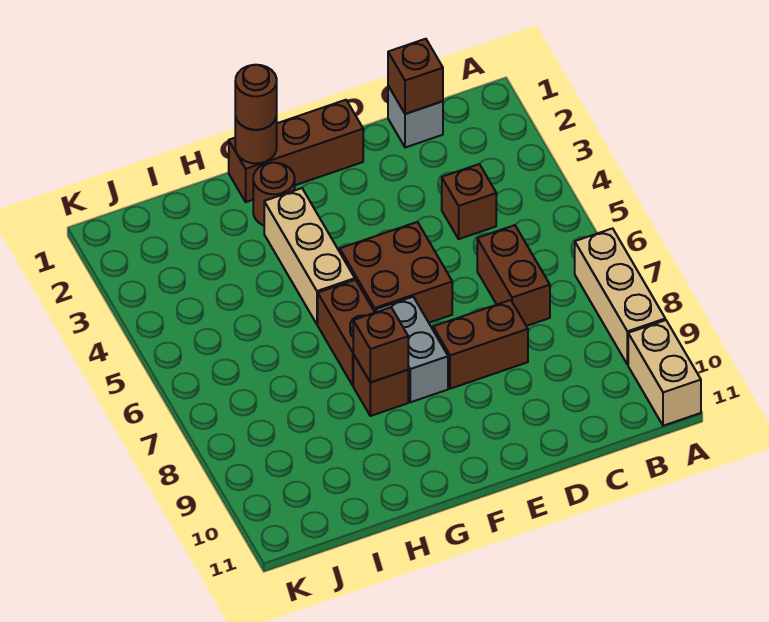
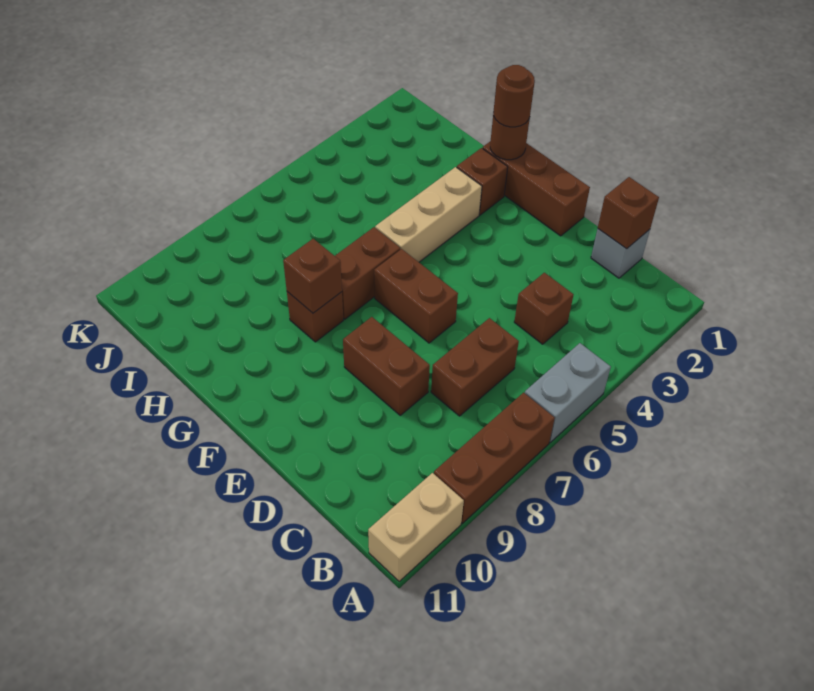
tan brick A7:A9 level 1 -> brown brick A7:A9 level 1
brown brick E5:F6 level 1 -> brown brick E6:F6 level 1
grey brick F7:F8 level 1 -> grey brick A5:A6 level 1
brown round brick G2 level 1 -> brown brick G2 level 1

